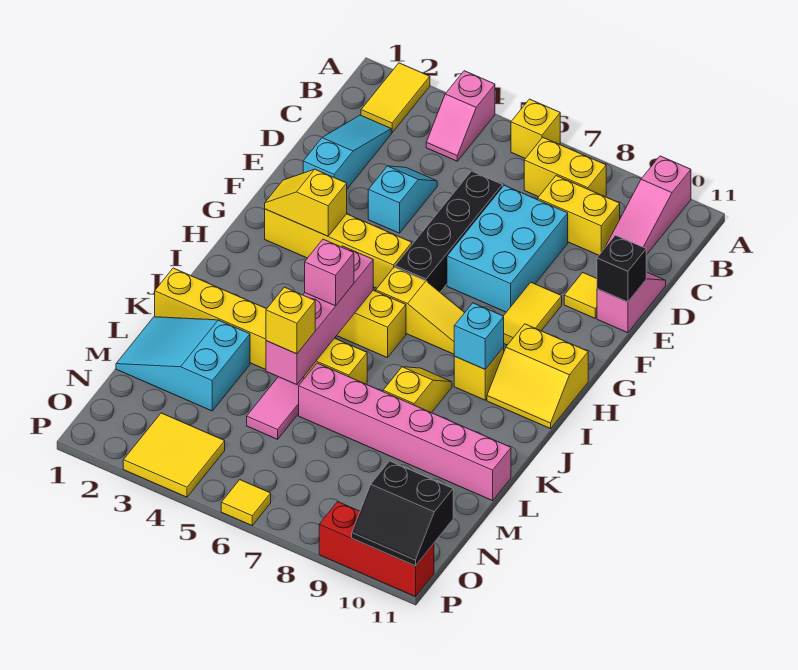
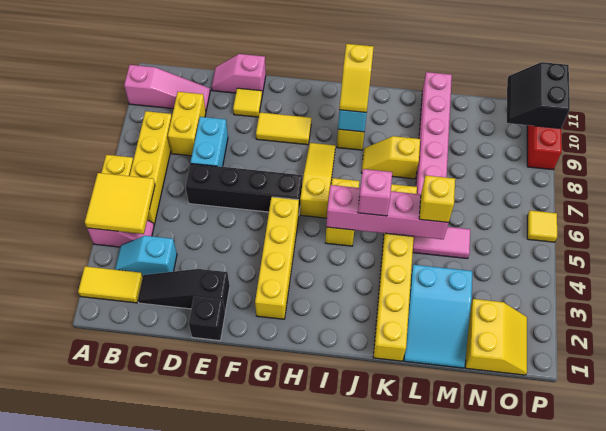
yellow brick B7:B8 level 1 -> yellow brick B5:B8 level 1
cyan slope C2:E2 level 1 top E -> black slope C2:E2 level 1 top E
cyan slope D4:E4 level 1 top E -> cyan slope B3:C3 level 1 top C
cyan brick D7:F8 level 1 -> cyan brick D7:D8 level 1
black brick E11 level 2 -> black brick E1 level 1
yellow slope G2:G3 level 2 top 3 -> yellow slope I9:I10 level 3 top 10
yellow slope H10:I11 level 1 top H -> yellow slope N1:O2 level 1 top N
yellow tile O3:P4 level 1 -> yellow tile A4:B5 level 2
black slope O10:P11 level 2 top O -> black slope O10:P11 level 2 top P

